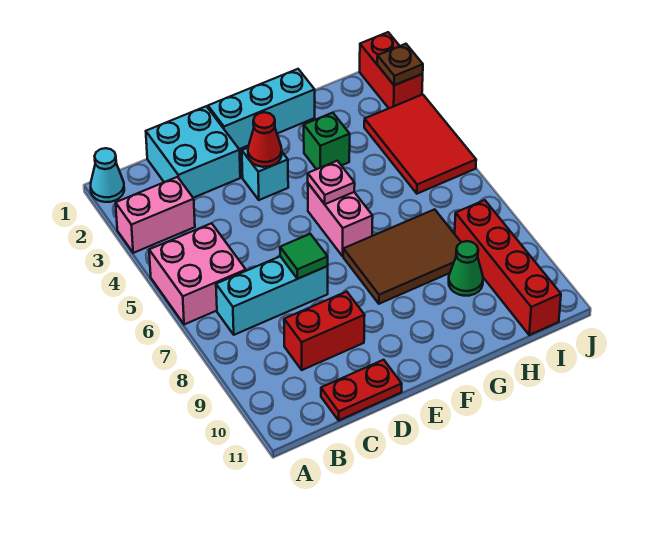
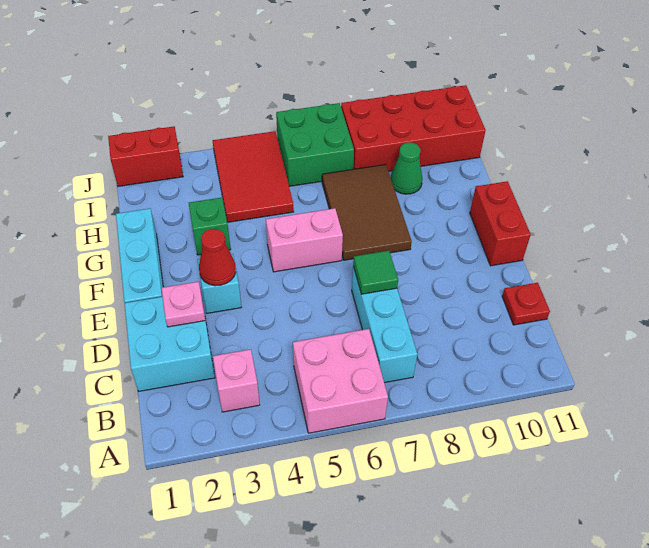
cyan cone A1 level 1 -> none
pink brick A3:B3 level 1 -> pink brick B3 level 1
red brick C9:D9 level 1 -> red brick E11:F11 level 1
red plate C11:D11 level 1 -> red plate C11 level 1
pink plate F5 level 2 -> pink plate D2 level 2
red tile I3:J5 level 1 -> red tile H4:J5 level 1
none -> green brick I6:J7 level 1
red brick I8:I11 level 1 -> red brick I8:J11 level 1
brown plate J2 level 2 -> none

